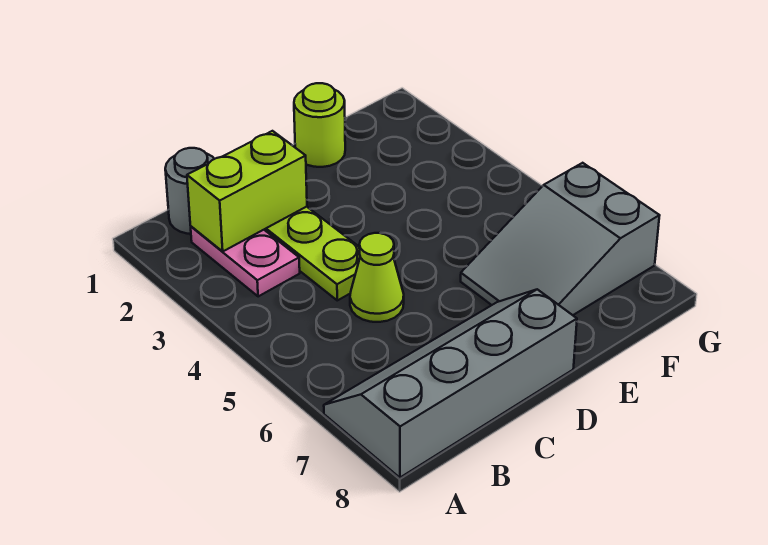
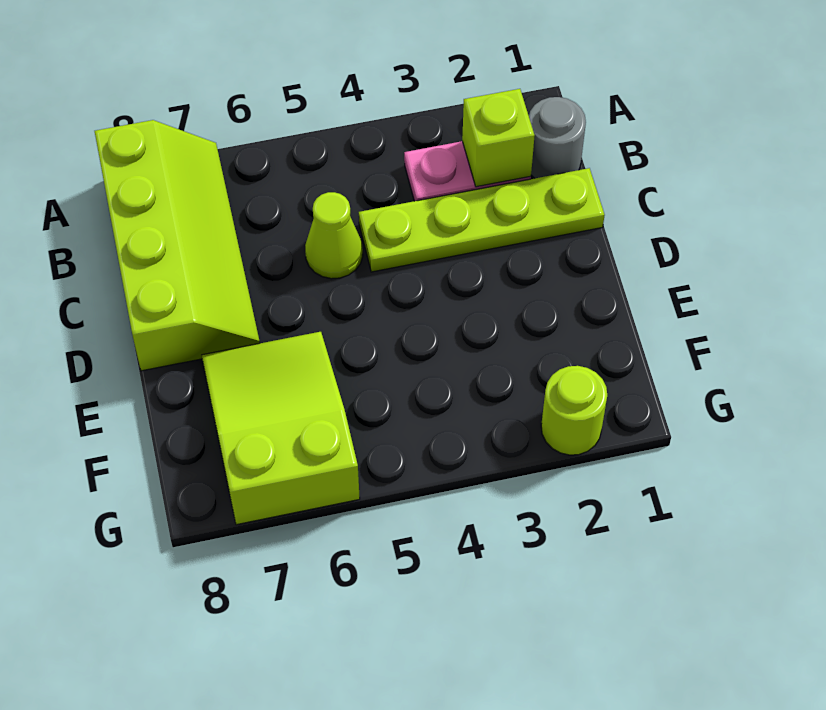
grey slope A7:D8 level 1 top 8 -> lime slope A7:D8 level 1 top 8
lime brick B2:C2 level 2 -> lime brick B2 level 2
lime round brick E1 level 1 -> lime round brick G2 level 1
grey slope E6:G7 level 1 top G -> lime slope E6:G7 level 1 top G

